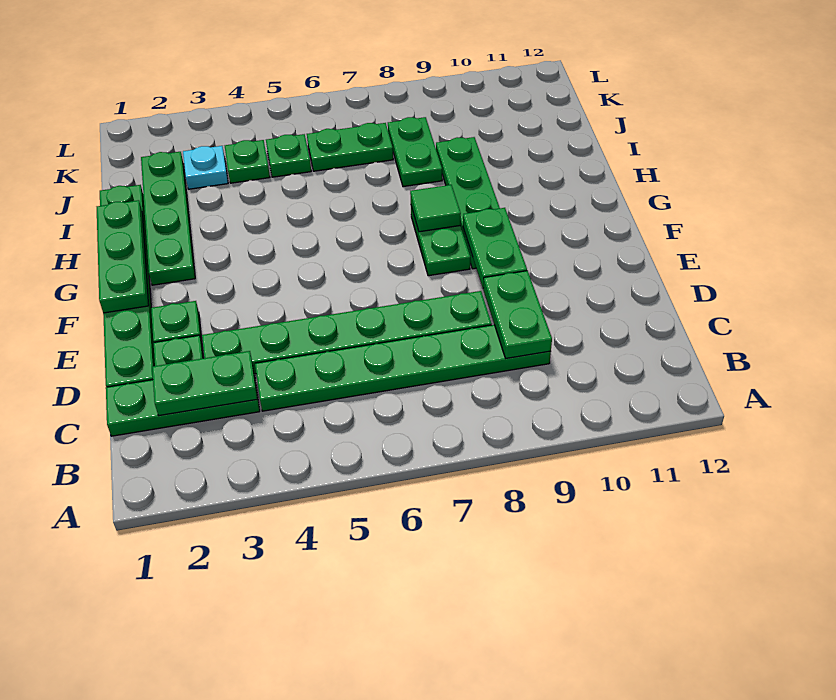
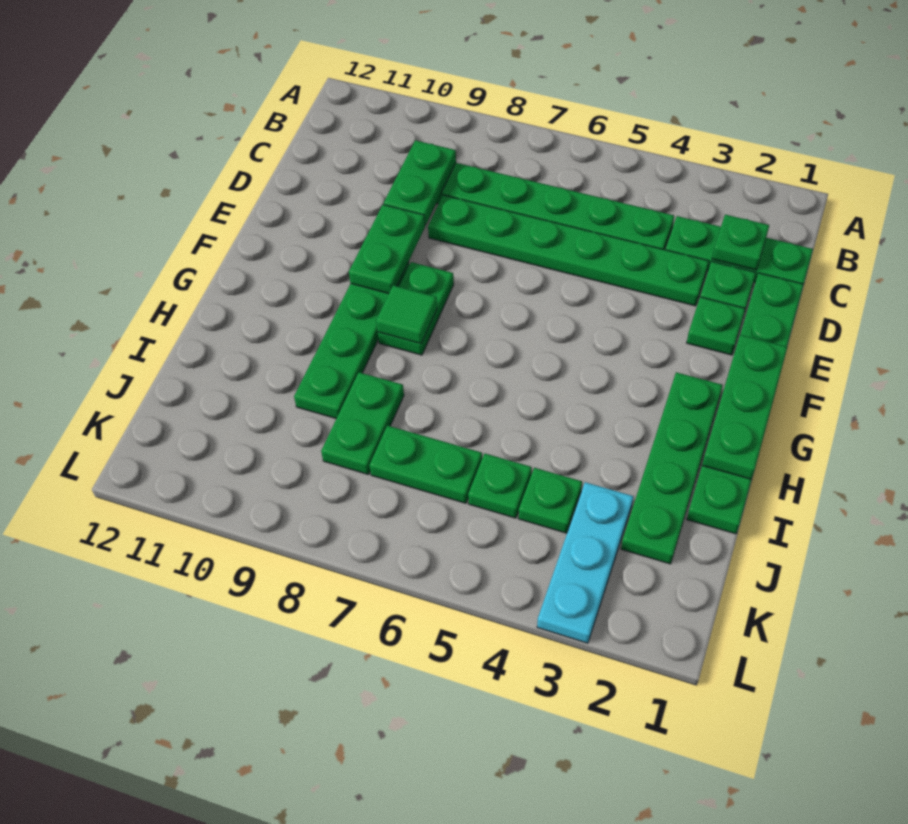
green plate C2:C3 level 2 -> green plate C2 level 2
cyan plate J3 level 1 -> cyan plate J3:L3 level 1

